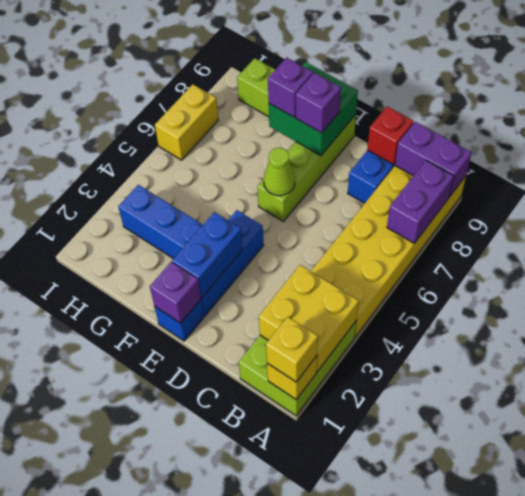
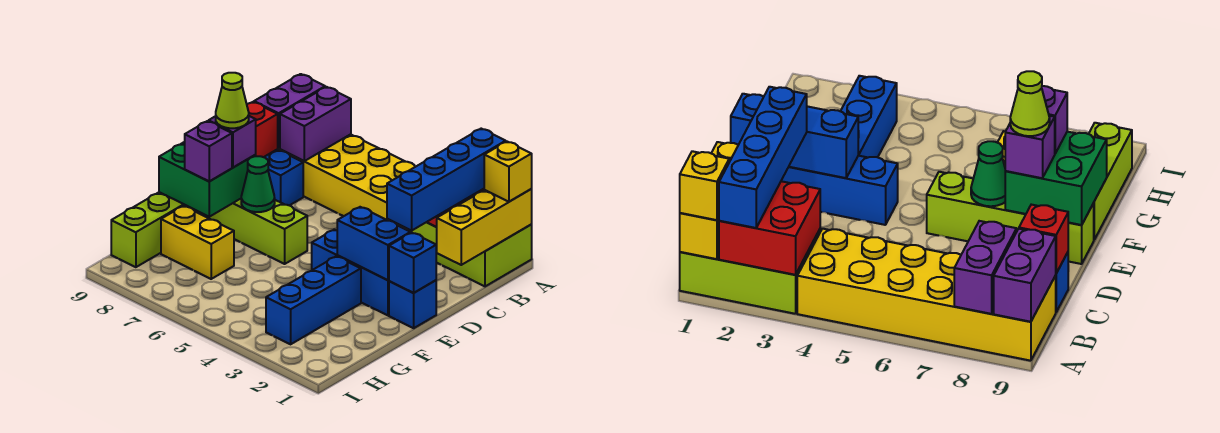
yellow brick A1 level 2 -> yellow brick A1:C1 level 2
yellow brick A2:B3 level 2 -> red brick A2:B3 level 2
none -> blue brick A2:D2 level 3
purple brick A7:A8 level 2 -> purple brick A8:B8 level 2
purple brick E1 level 2 -> blue brick E1 level 2
lime cone E6 level 2 -> lime cone E8 level 4
none -> green cone E7 level 2
yellow brick I6:I7 level 1 -> yellow brick G7:G8 level 1

